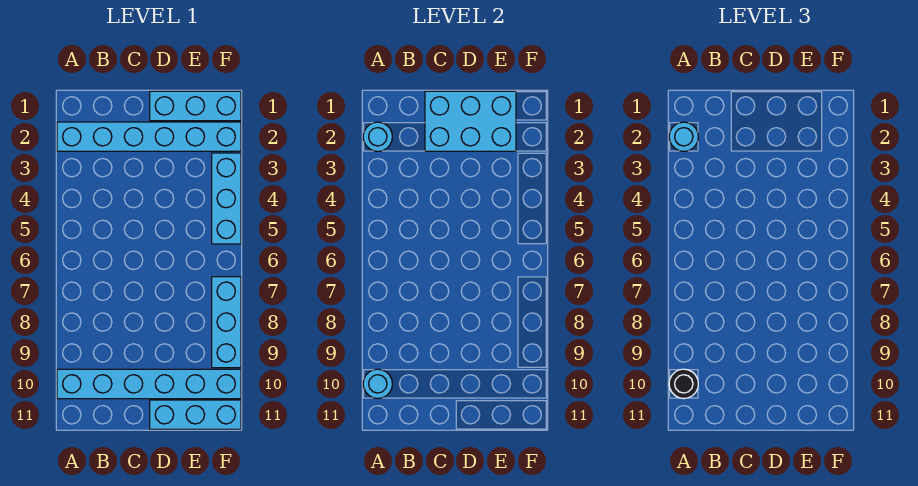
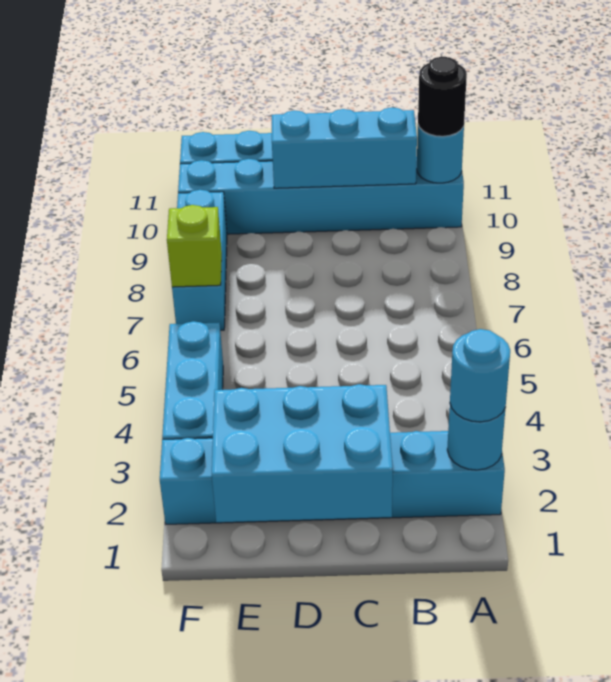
cyan brick D1:F1 level 1 -> cyan brick B10:D10 level 2
none -> lime brick F7 level 2

